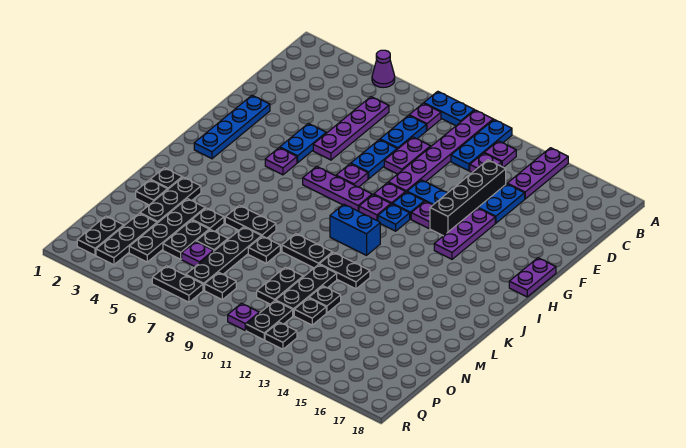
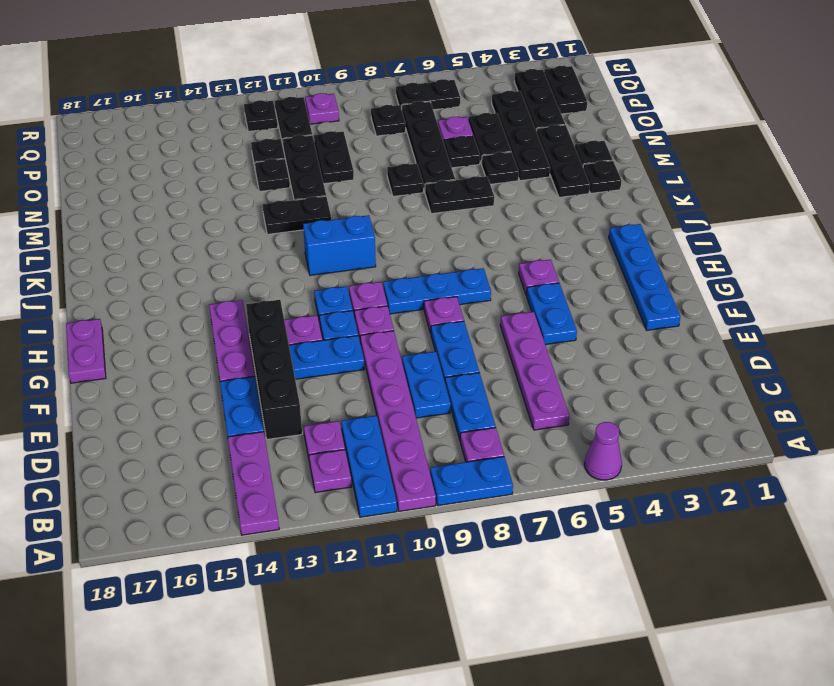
purple plate D9:E9 level 1 -> blue plate D9:E9 level 1
purple plate H7:H9 level 1 -> blue plate H7:H9 level 1
black plate L9:L10 level 1 -> none

